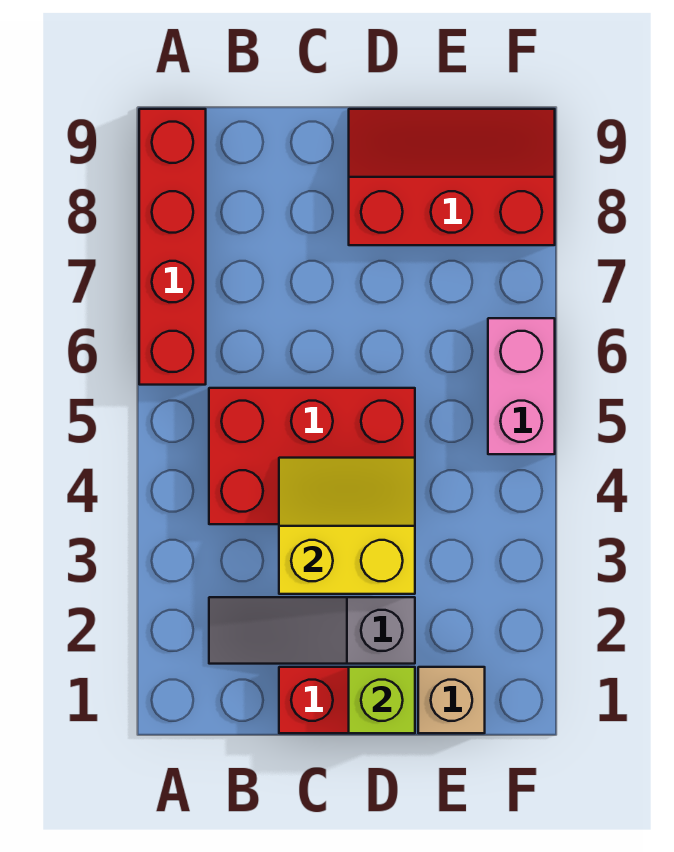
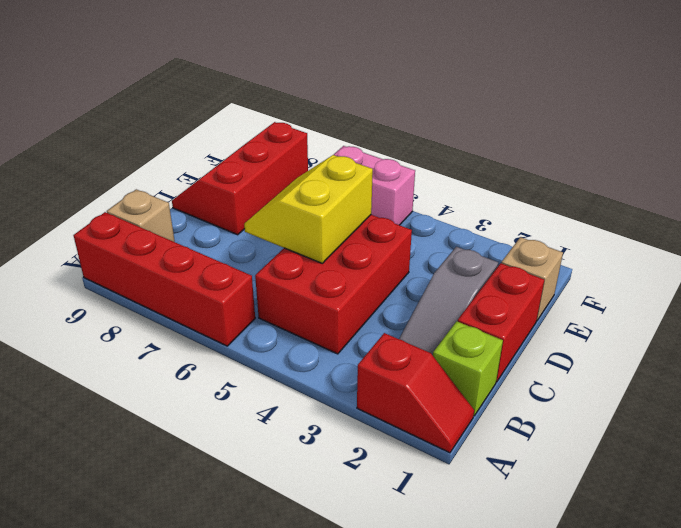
none -> red slope A1:A2 level 1 top 2
none -> tan brick B9 level 1
yellow slope C3:D4 level 2 top 3 -> yellow slope C5:D6 level 2 top 5
lime brick D1 level 2 -> lime brick B1 level 1

